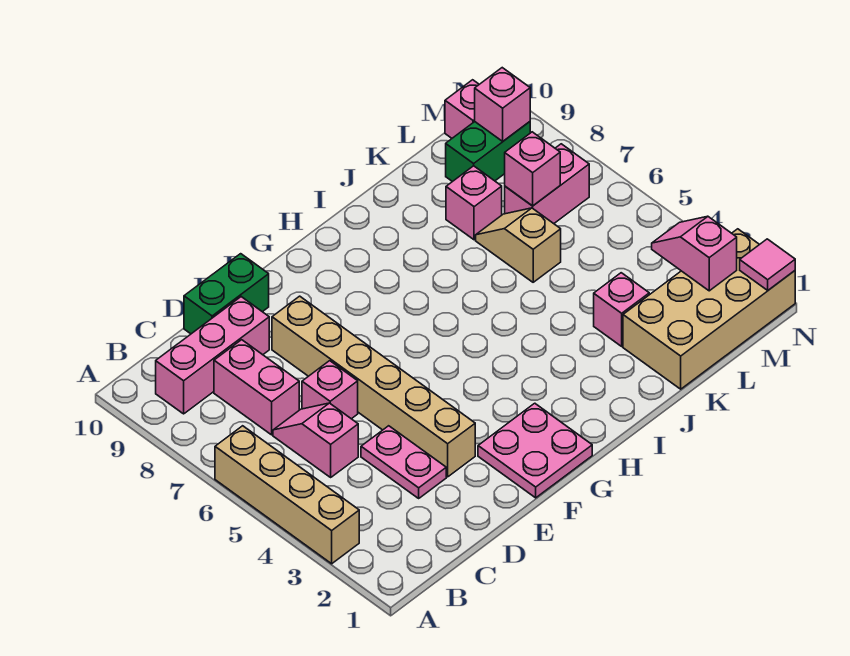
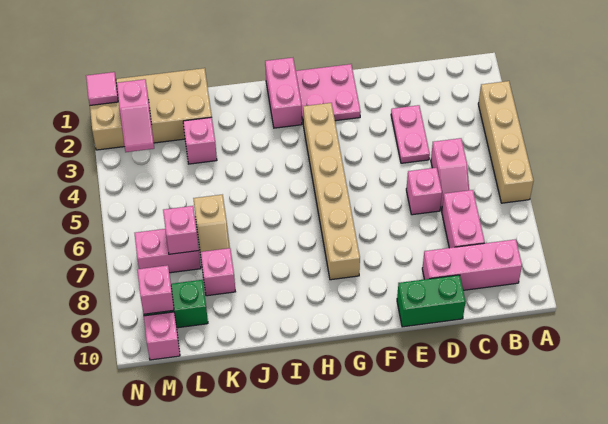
tan brick E3:E8 level 1 -> tan brick G3:G8 level 1
none -> pink brick H1:H2 level 1

